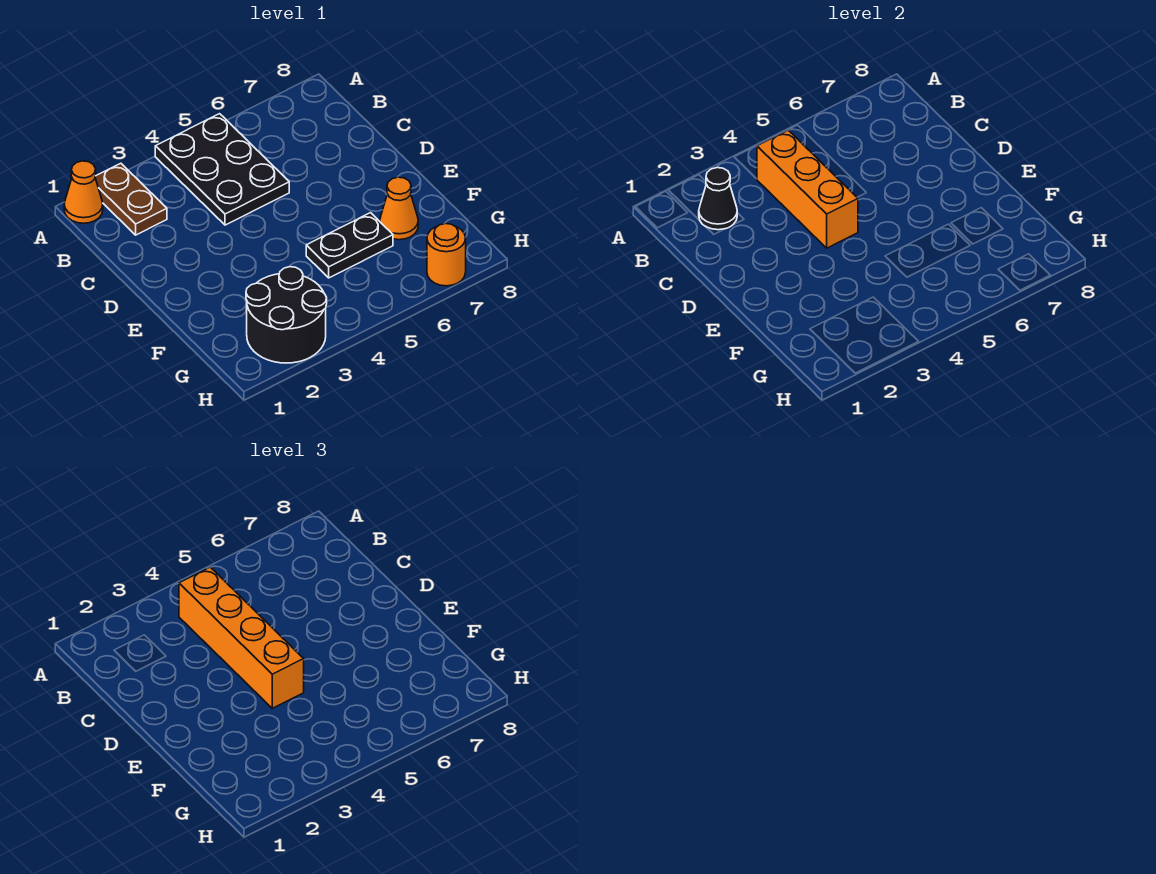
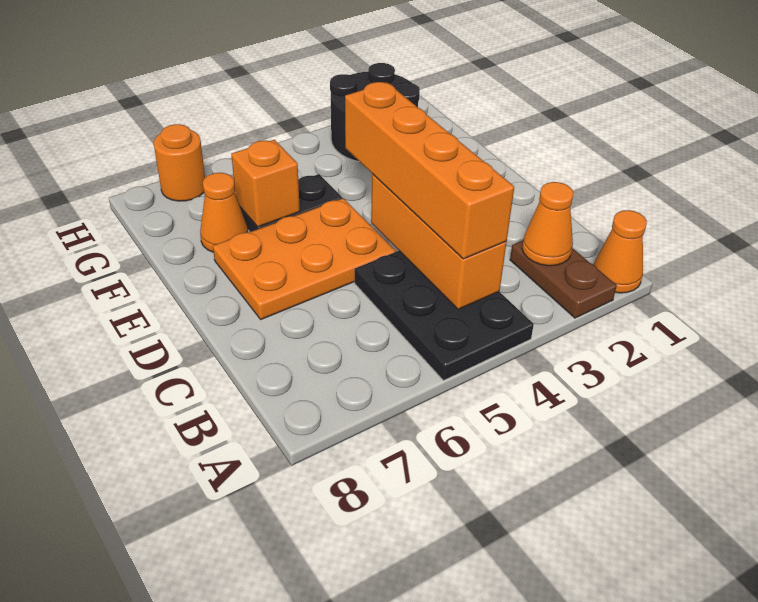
black cone B2 level 2 -> orange cone B2 level 2
none -> orange plate D5:E7 level 1
none -> orange brick F6 level 2

